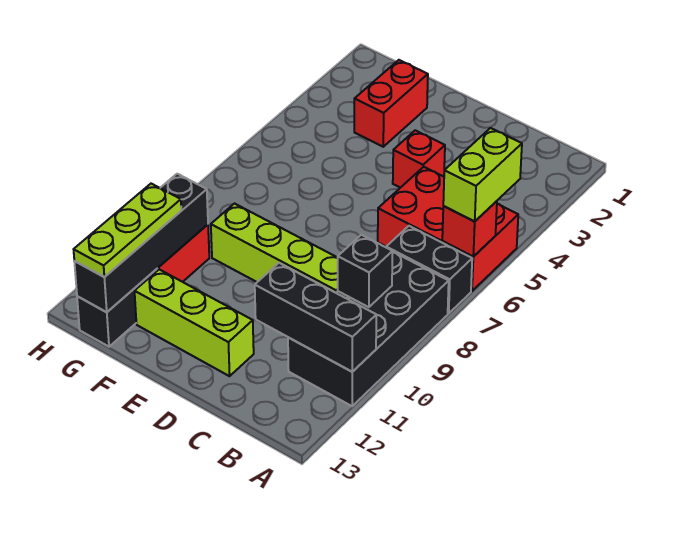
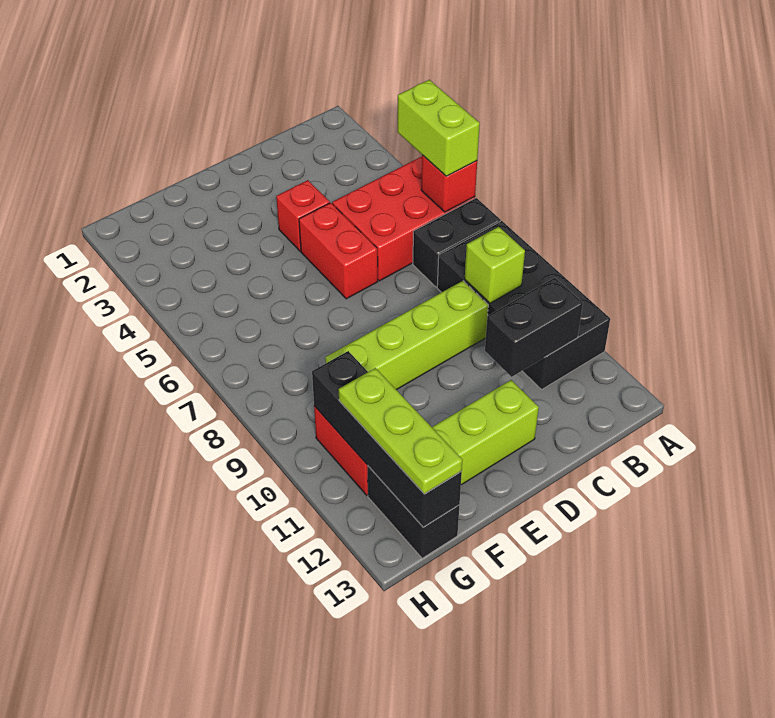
black brick A11:C11 level 2 -> black brick B11:C11 level 2
black brick B9 level 2 -> lime brick B9 level 2
red brick F2:F3 level 1 -> red brick D5:D6 level 1

